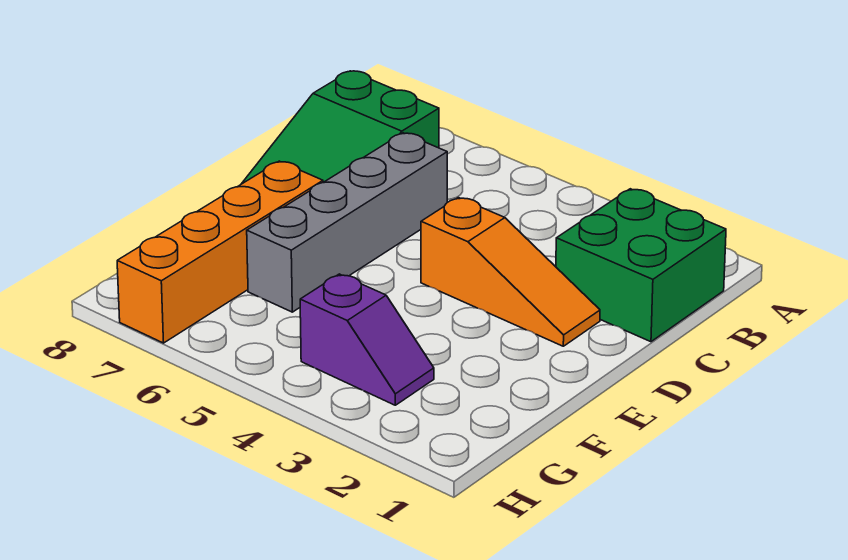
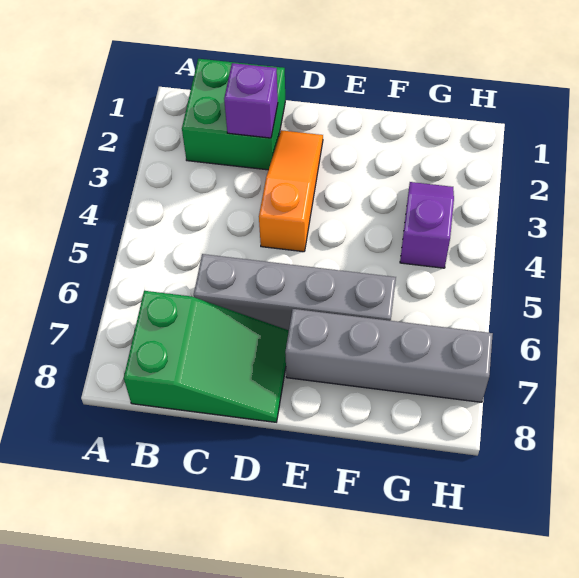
none -> purple brick C2 level 2
orange brick E7:H7 level 1 -> grey brick E7:H7 level 1

